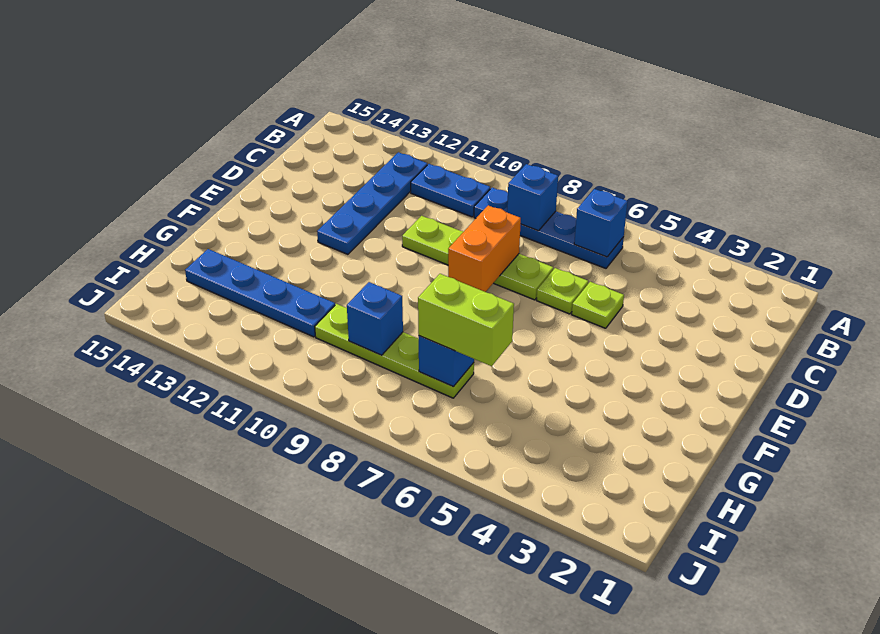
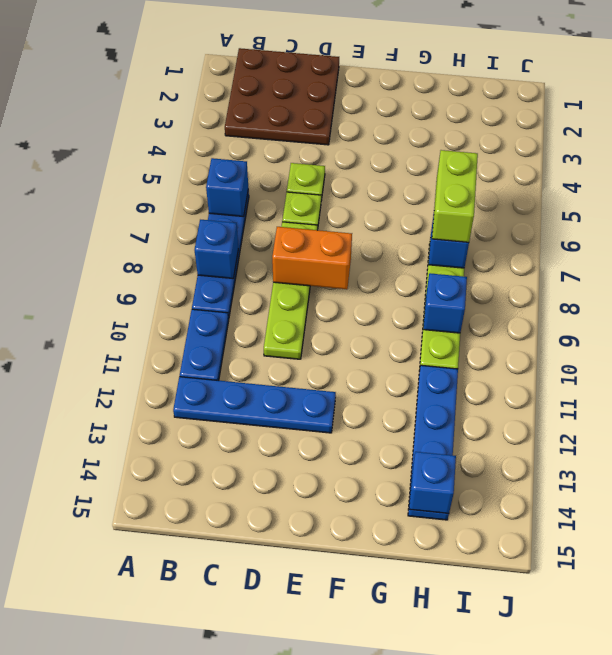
none -> brown plate B1:D3 level 1
none -> blue brick H14 level 2

